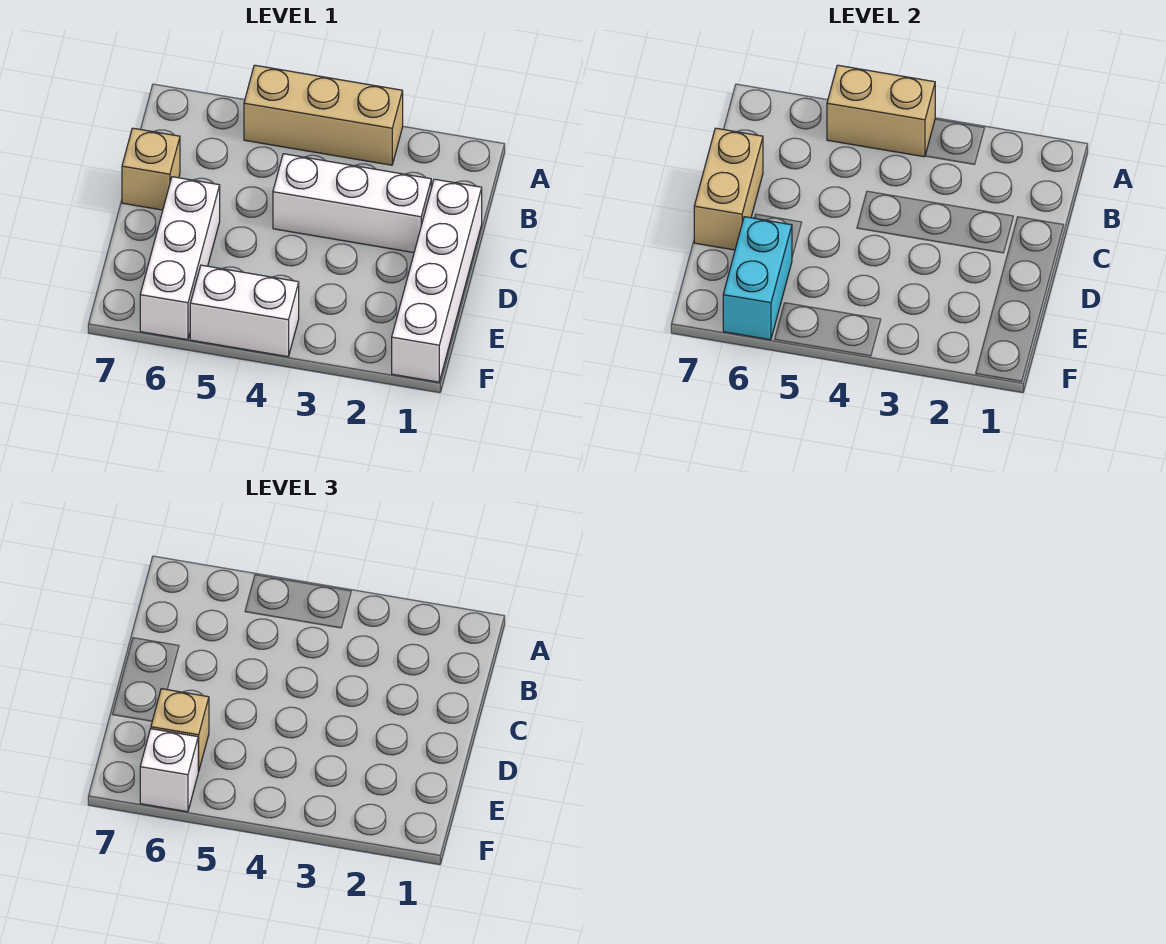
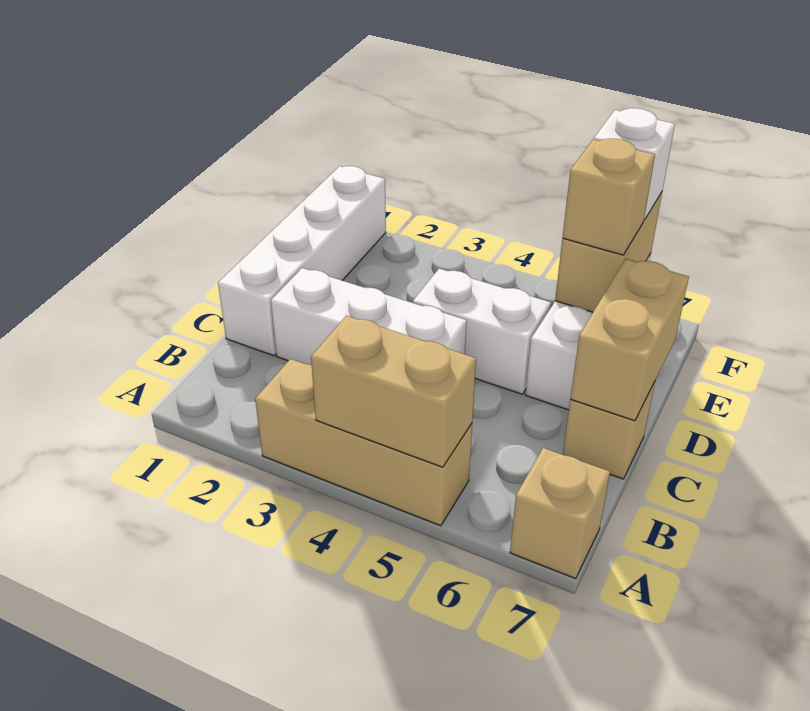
none -> tan brick A7 level 1
cyan brick E6:F6 level 2 -> tan brick E6:F6 level 2
white brick F4:F5 level 1 -> white brick D4:D5 level 1

